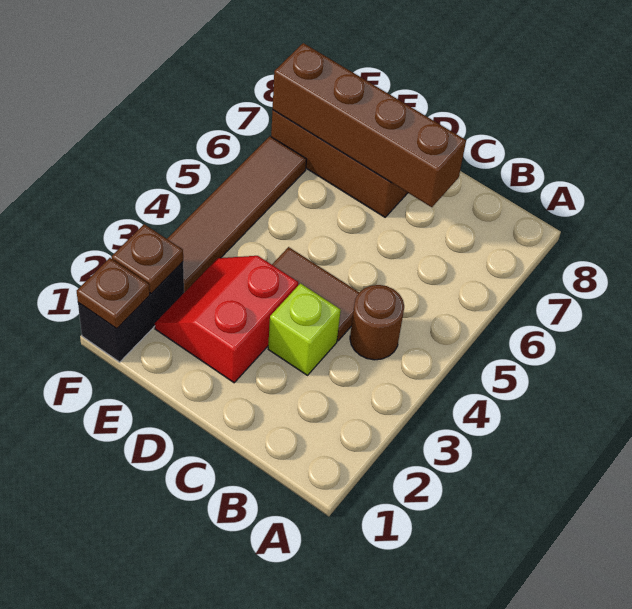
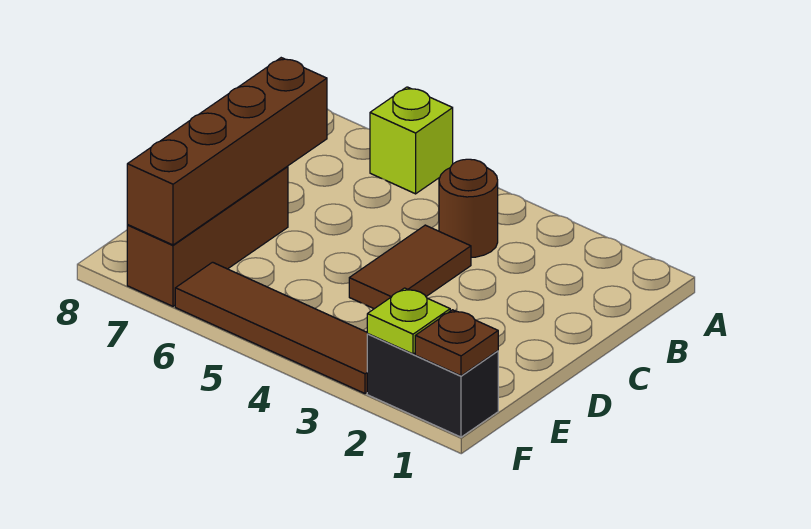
lime brick C3 level 1 -> lime brick A6 level 1
red slope D2:E3 level 1 top D -> none
brown plate F2 level 2 -> lime plate F2 level 2

